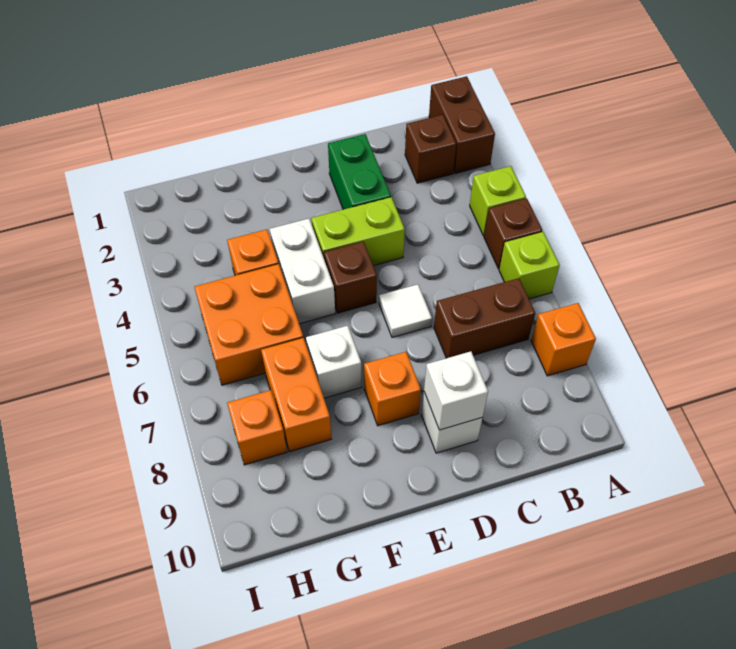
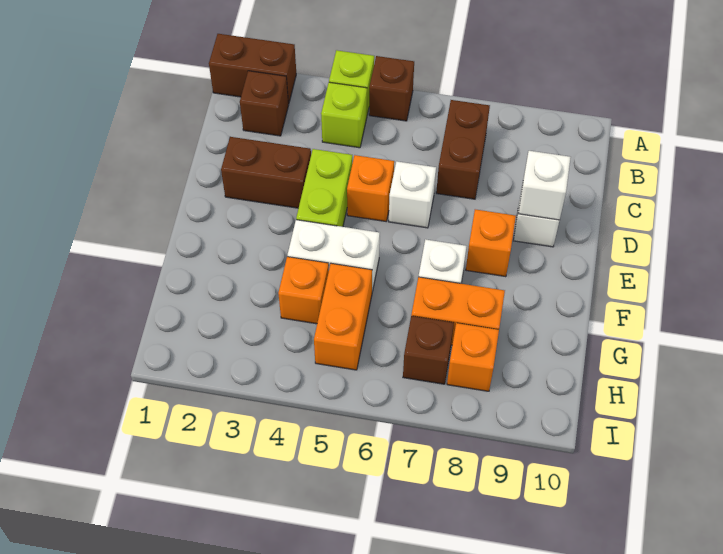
lime brick A6 level 1 -> lime brick B4 level 1
orange brick A8 level 1 -> orange brick D5 level 1
green brick D2:D3 level 1 -> brown brick D2:D3 level 1
white tile D6 level 1 -> white brick D6 level 1
brown brick E5 level 1 -> brown brick H7 level 1
orange brick G5:H6 level 1 -> orange brick G5:H5 level 1

